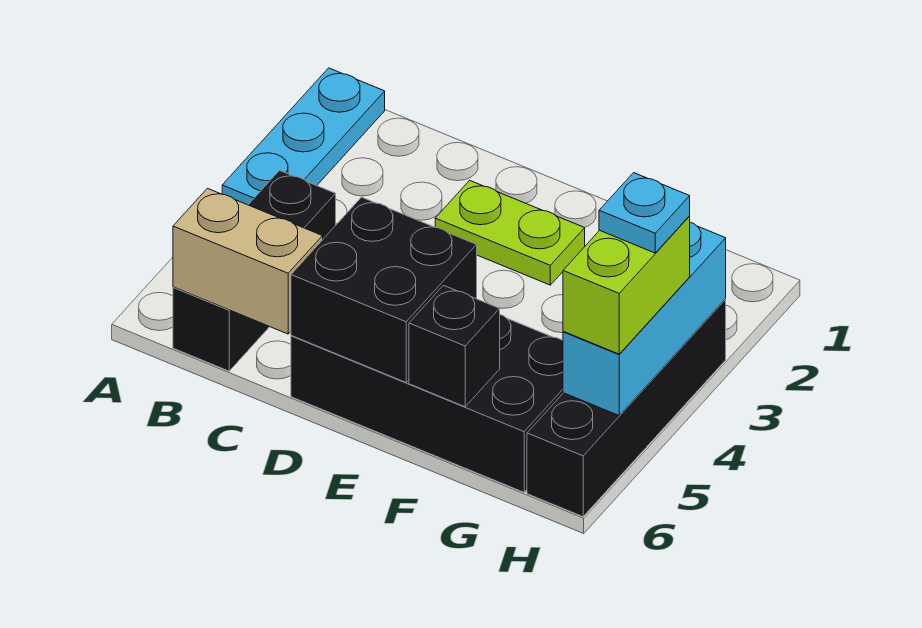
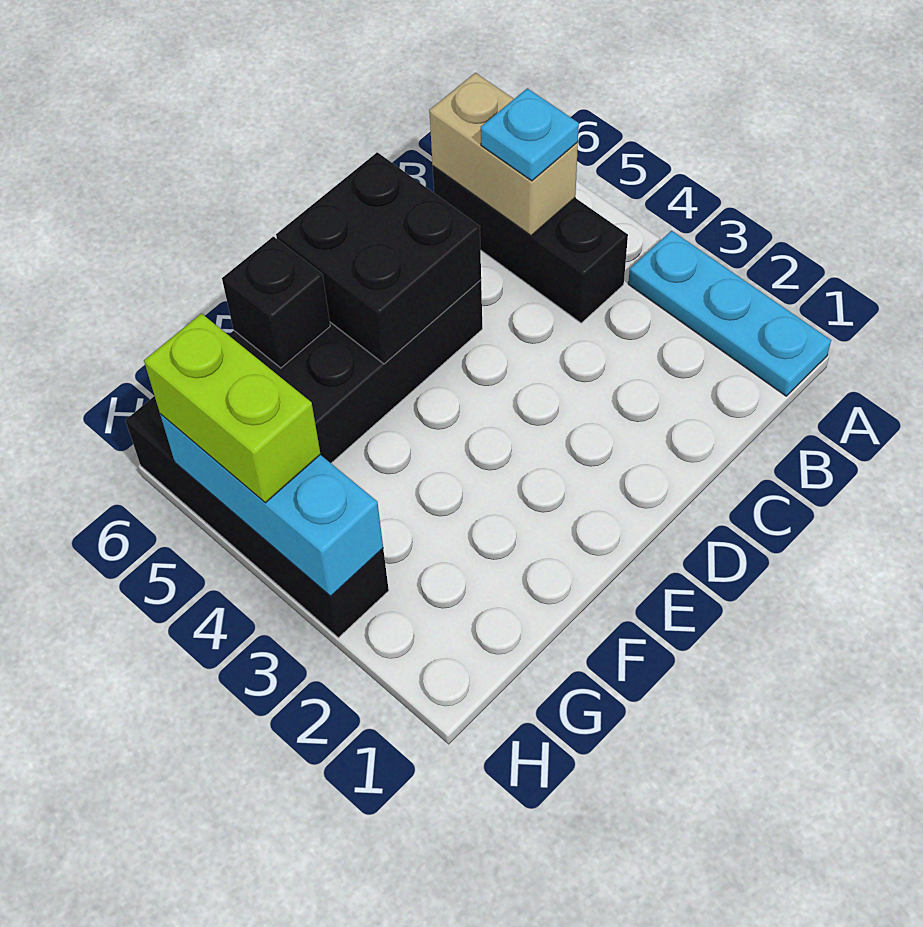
tan brick B6:C6 level 2 -> tan brick B5:B6 level 2
lime plate D2:E2 level 1 -> none
cyan plate H4 level 4 -> cyan plate B5 level 3

